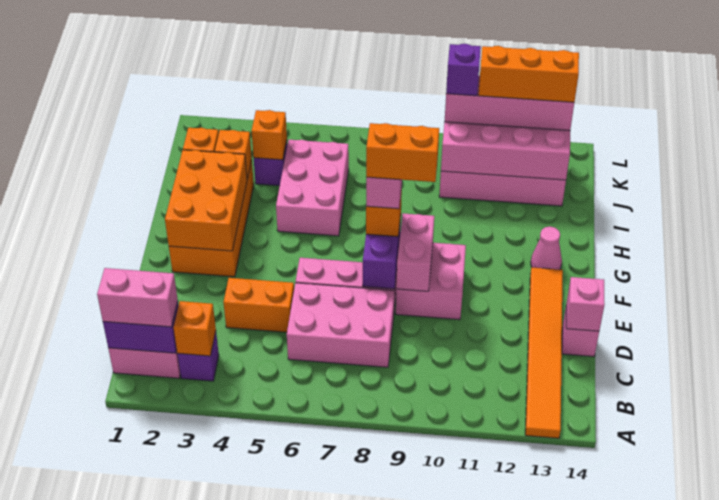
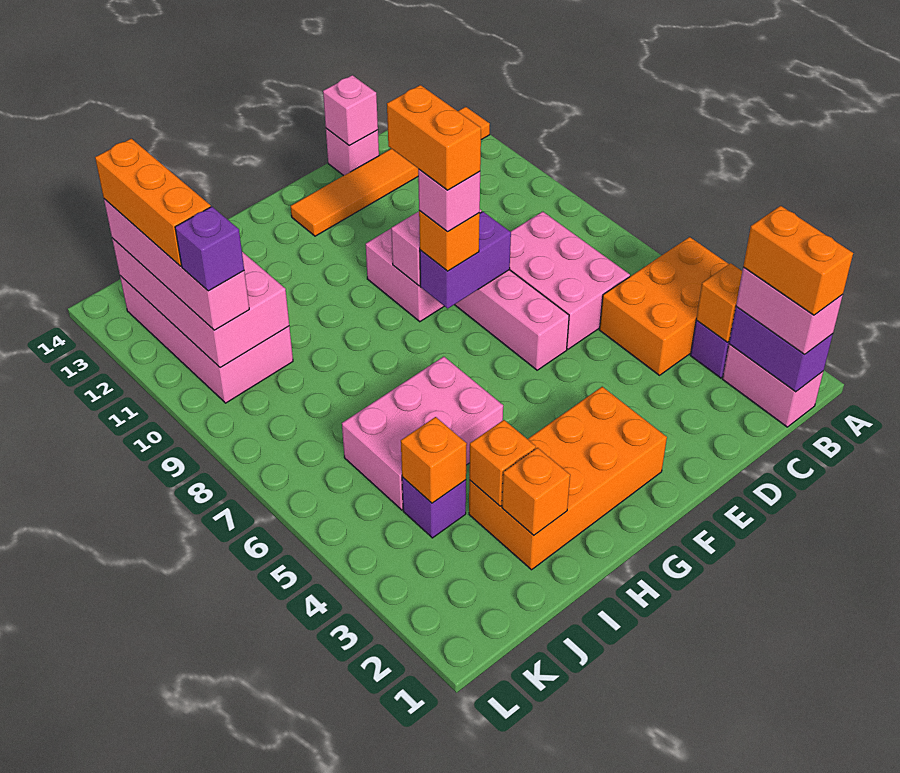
orange brick D4:D5 level 1 -> orange brick B1:B2 level 4
orange brick F2:H3 level 2 -> orange brick A4:C5 level 1
pink cone G13 level 1 -> none

